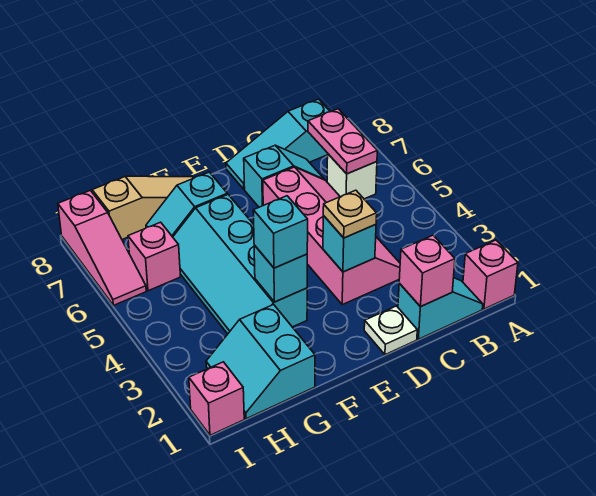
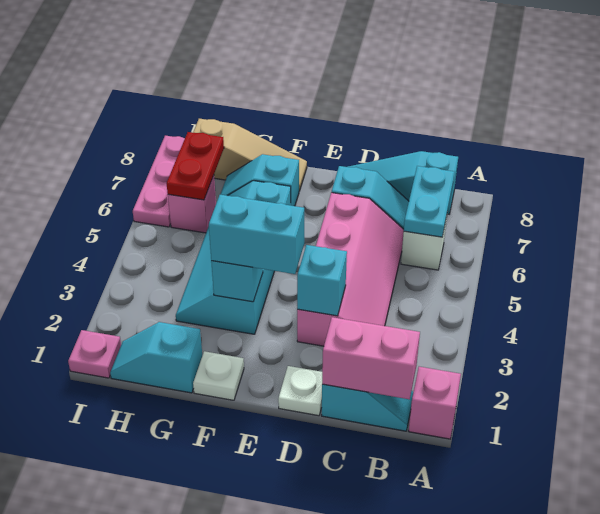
pink plate B6:B7 level 2 -> cyan plate B6:B7 level 2
pink brick C1 level 2 -> pink brick B1:C1 level 2
tan plate D3 level 3 -> none
none -> white plate F1 level 1
cyan brick F3 level 3 -> cyan brick E3:F3 level 3
cyan slope G1:H2 level 1 top G -> cyan slope G1:H1 level 1 top G
none -> red plate H6:H7 level 2
pink brick I1 level 1 -> pink plate I1 level 1
pink slope I6:I8 level 1 top 8 -> pink plate I6:I8 level 1

